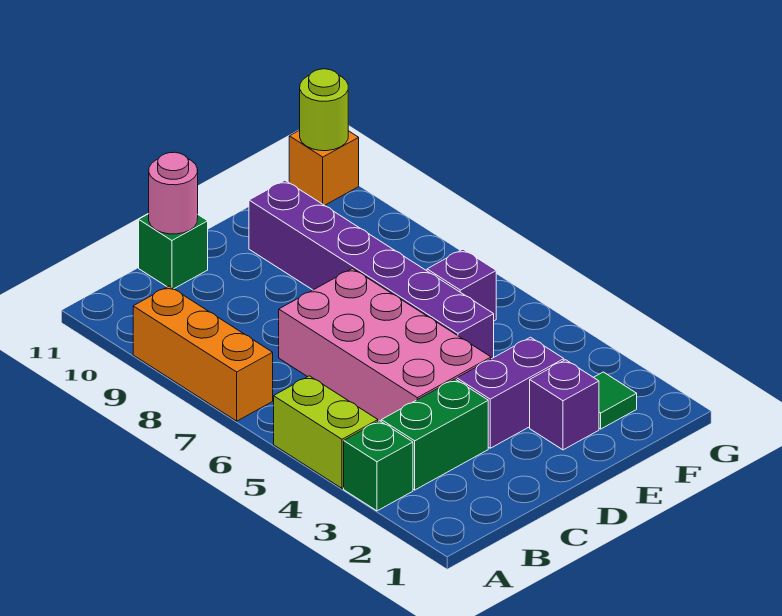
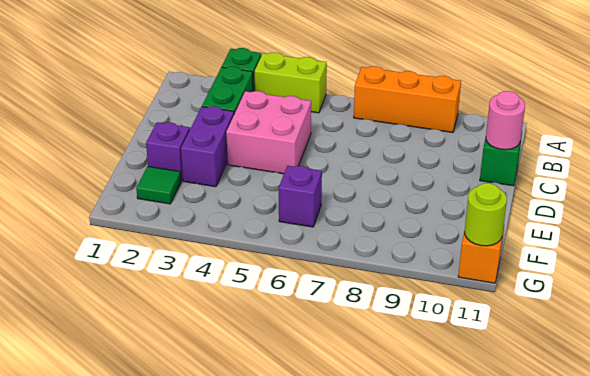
pink brick C4:D7 level 1 -> pink brick C4:D5 level 1
purple brick E5:E10 level 1 -> none

